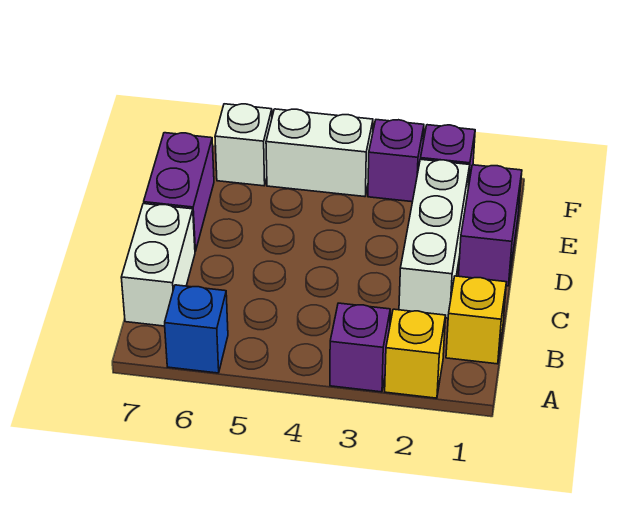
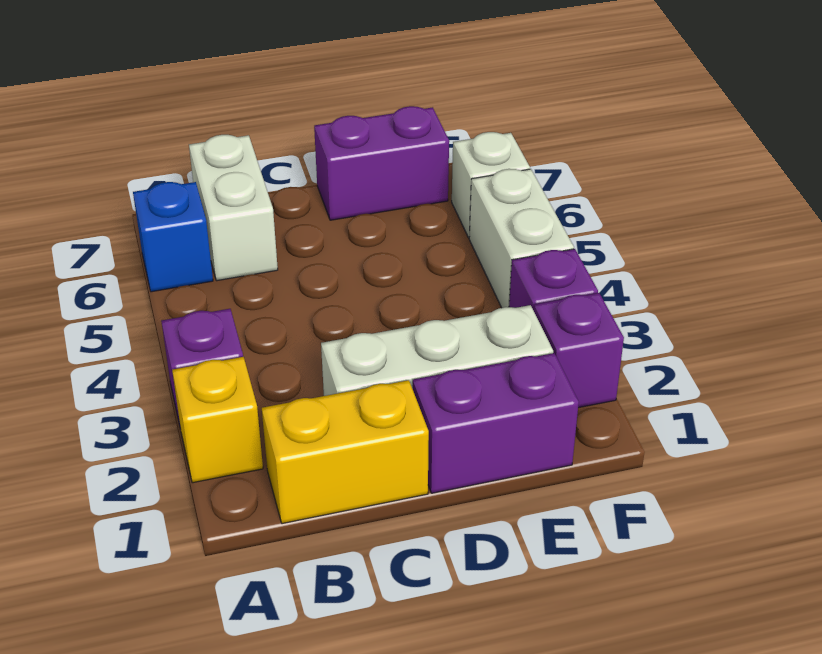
yellow brick B1 level 1 -> yellow brick B1:C1 level 1
white brick B7:C7 level 1 -> white brick B6:B7 level 1

